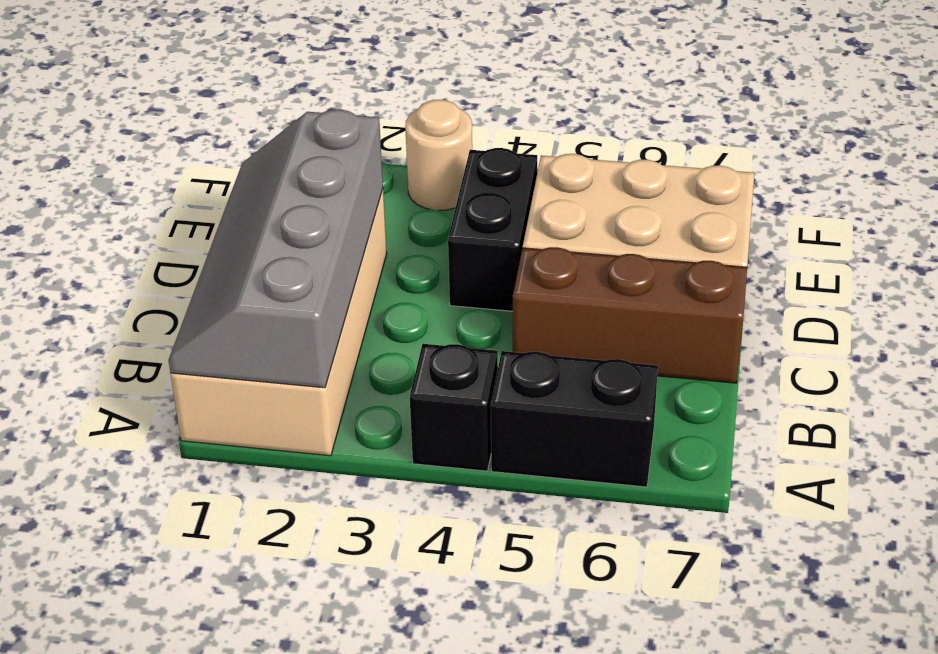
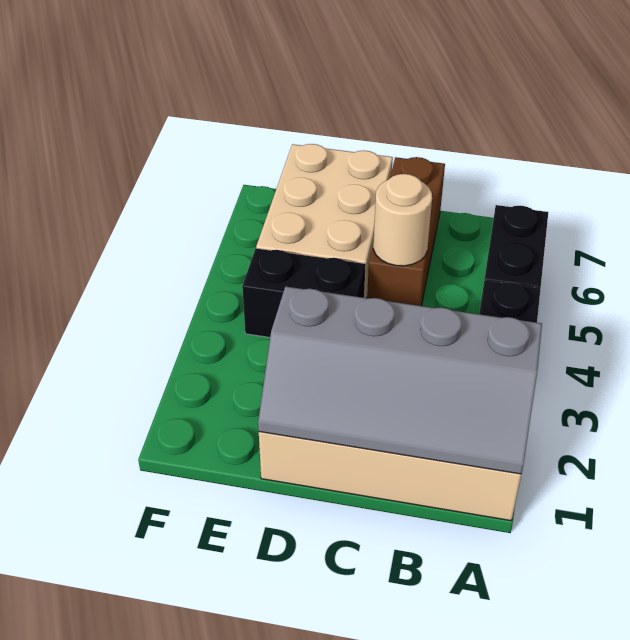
tan round brick F3 level 1 -> tan round brick C5 level 2

